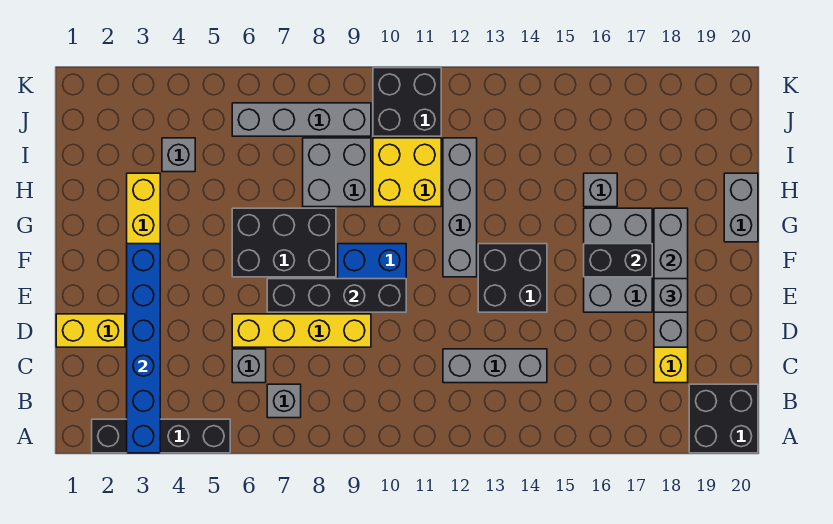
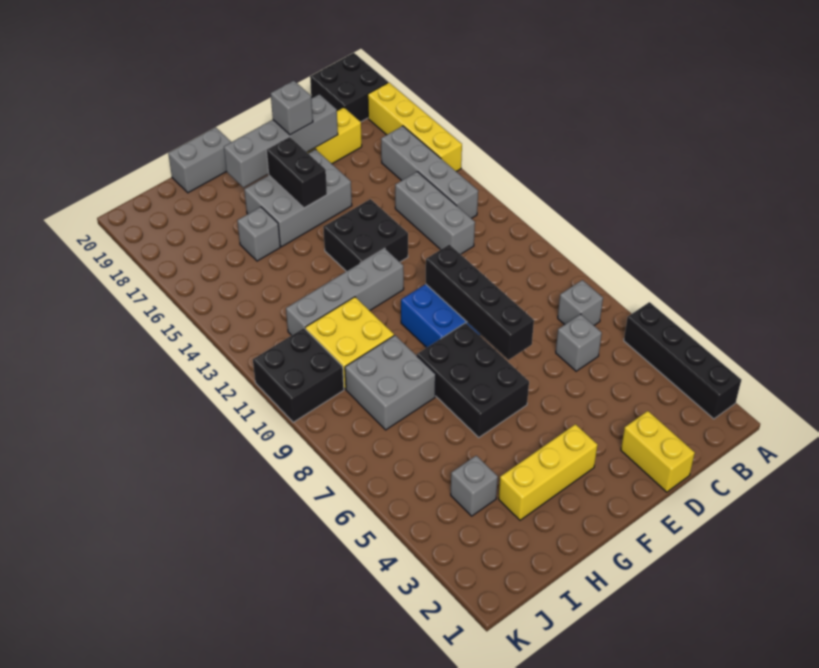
blue brick A3:F3 level 2 -> none
yellow brick D6:D9 level 1 -> yellow brick A15:A18 level 1
grey brick J6:J9 level 1 -> grey brick B13:B16 level 1

